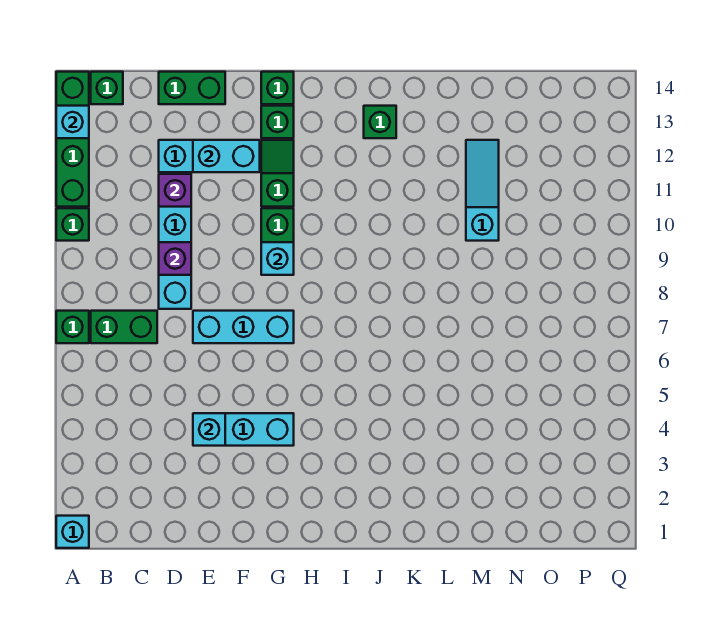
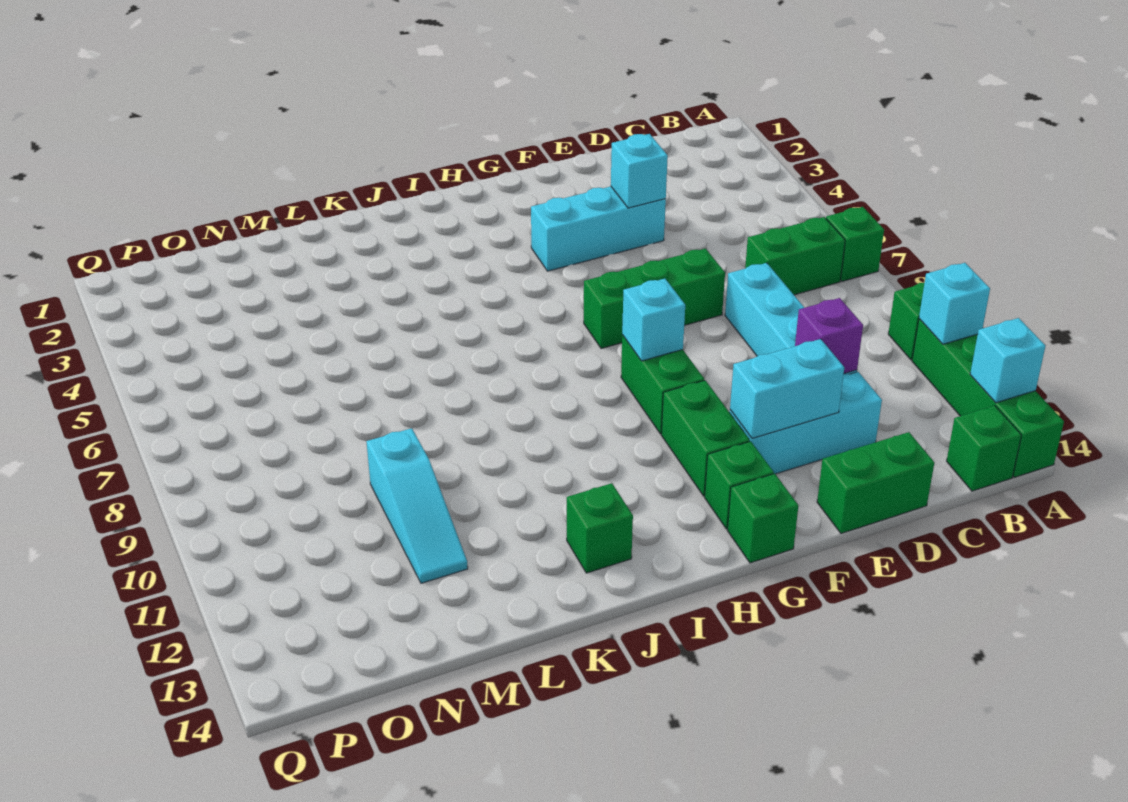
cyan brick A1 level 1 -> cyan brick A11 level 2
purple brick D9 level 2 -> none
cyan brick E7:G7 level 1 -> green brick E7:G7 level 1
green slope G11:G12 level 1 top 11 -> green brick G11:G12 level 1

